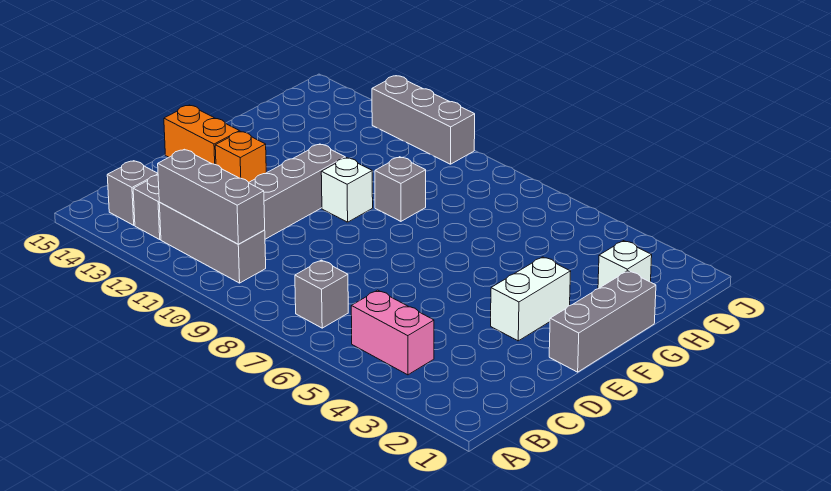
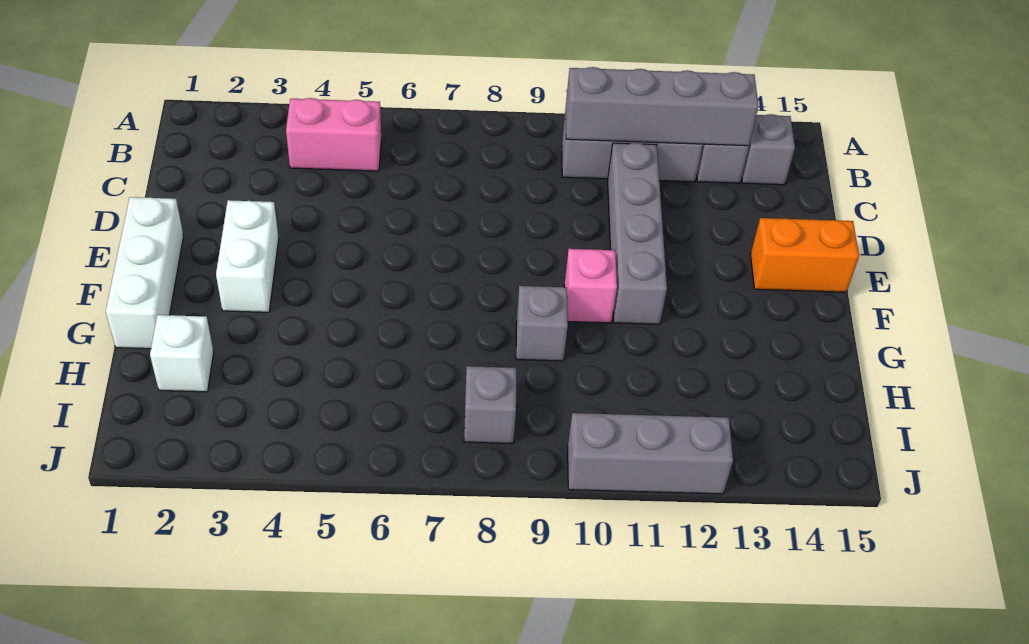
grey brick B7 level 1 -> grey brick I8 level 1
grey brick B10:B12 level 2 -> grey brick B10:B13 level 2
grey brick E1:G1 level 1 -> white brick E1:G1 level 1
orange brick E13 level 1 -> none
white brick F10 level 1 -> pink brick F10 level 1

